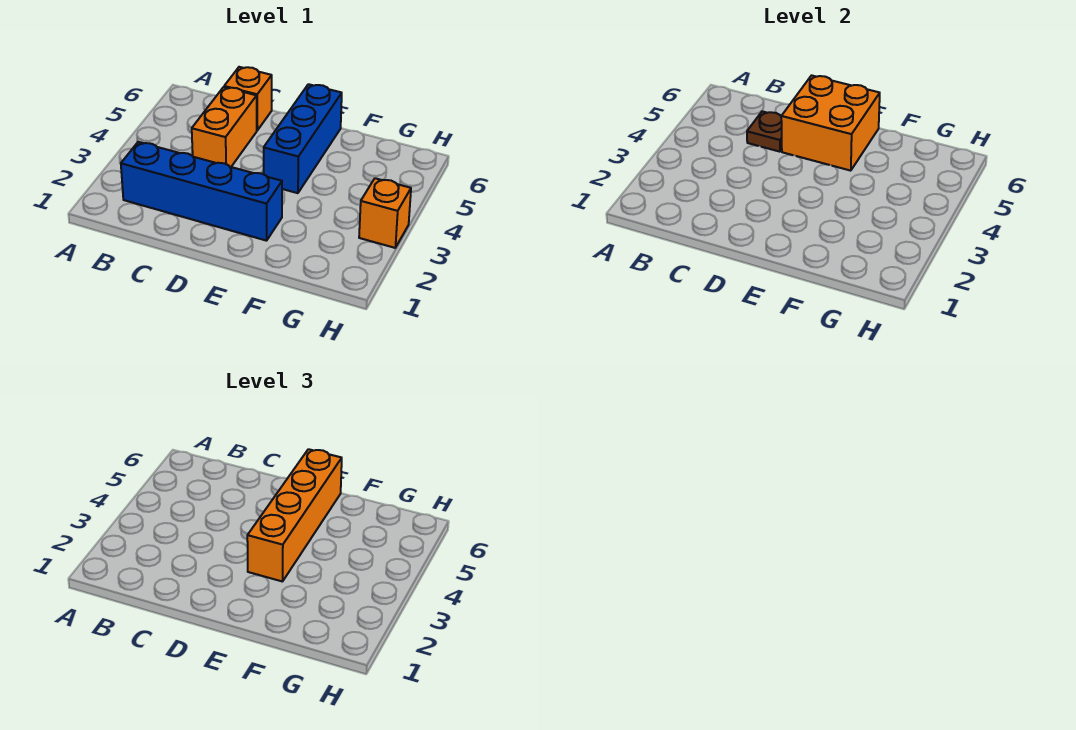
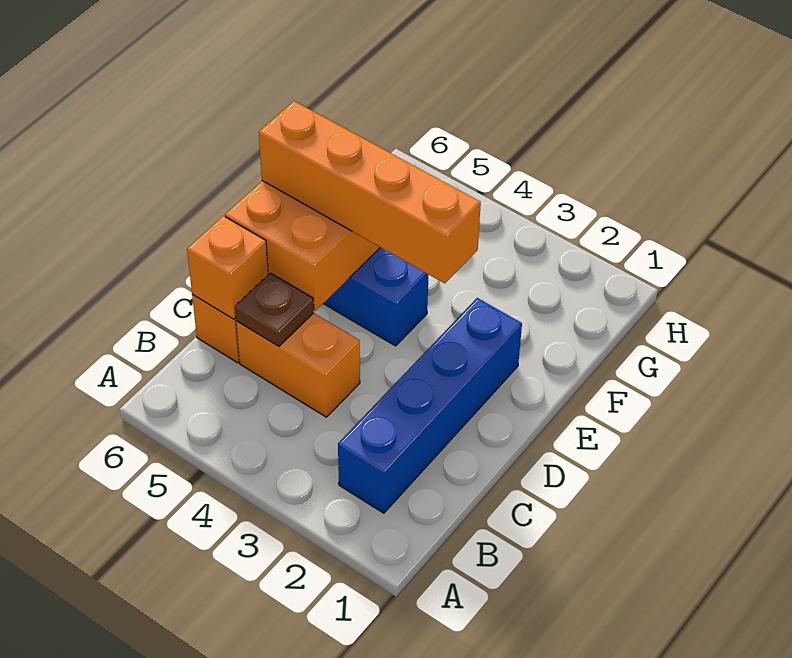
orange brick H3 level 1 -> orange brick C6 level 2

